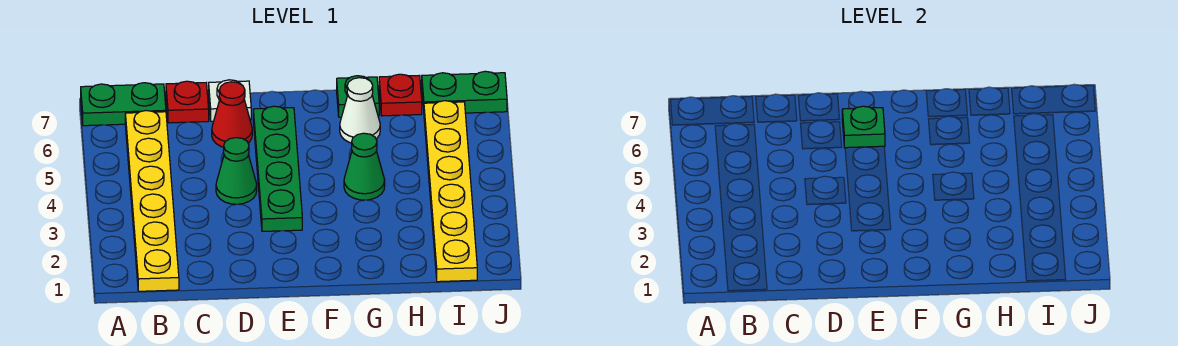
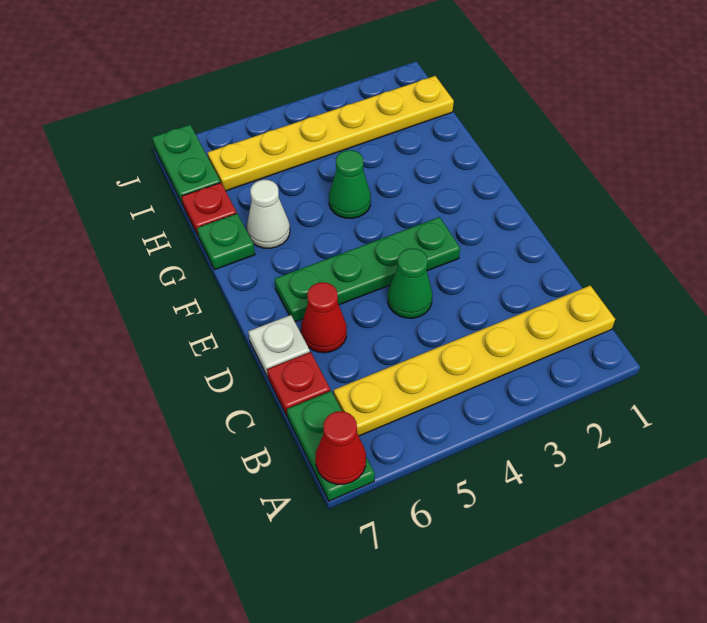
none -> red cone A7 level 2
green plate E6 level 2 -> none

